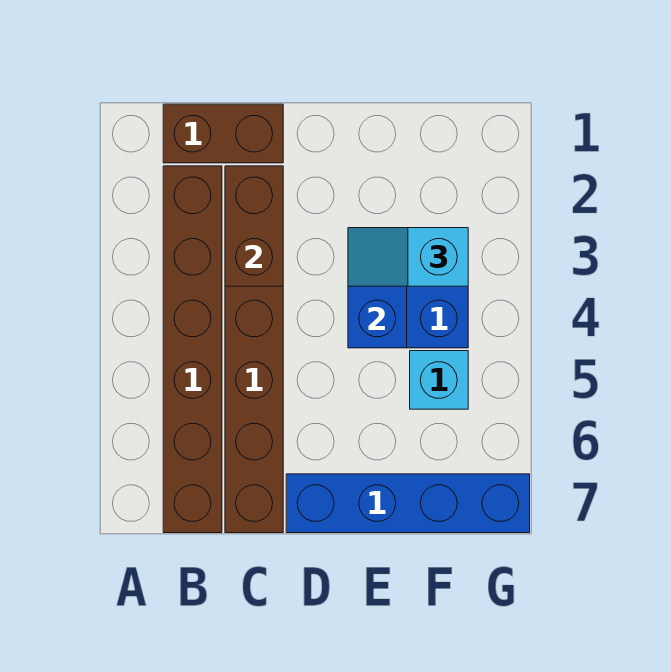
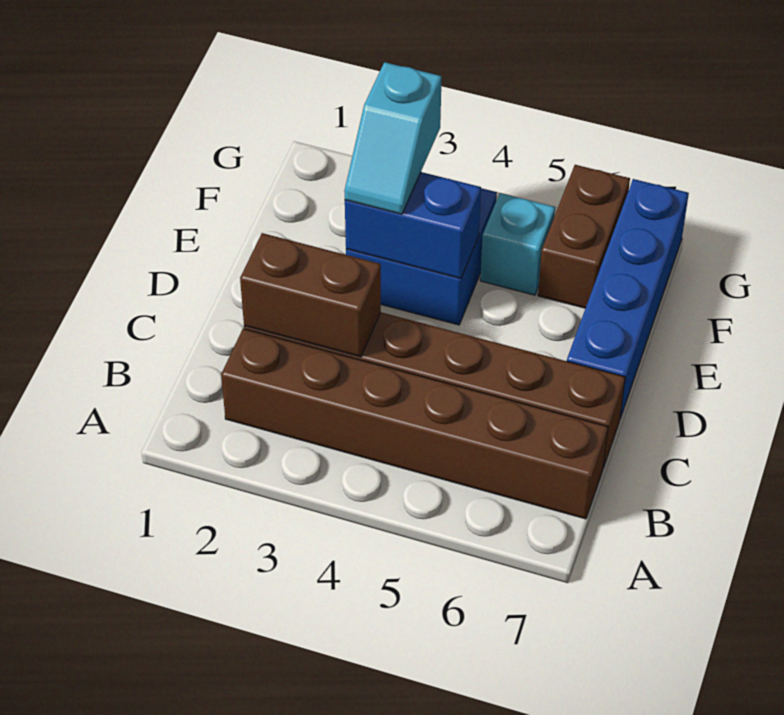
brown brick B1:C1 level 1 -> brown brick F6:G6 level 1

